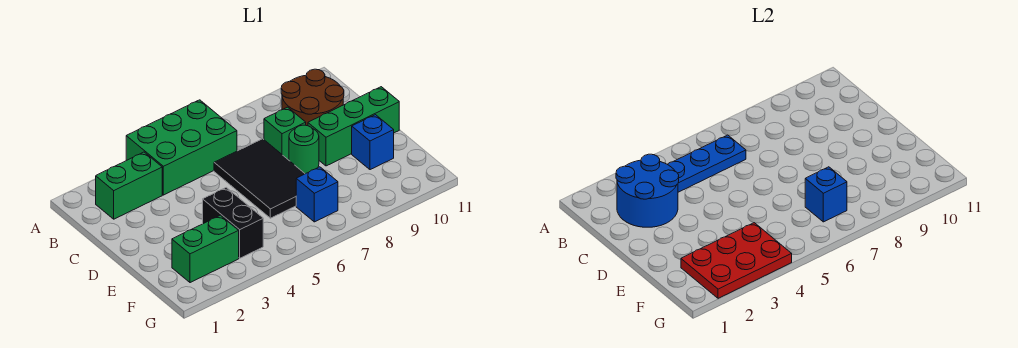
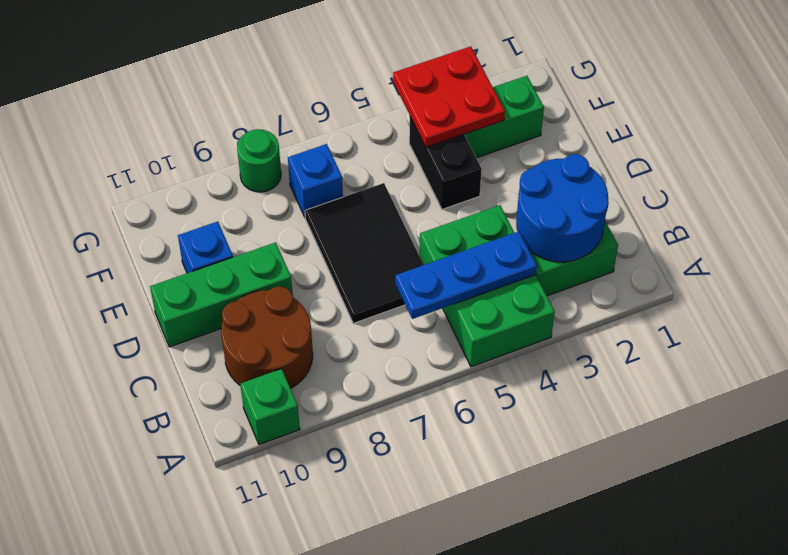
green brick A4:B6 level 1 -> green brick A4:C5 level 1
green brick C8 level 1 -> green brick A10 level 1
green round brick D8 level 1 -> green round brick G8 level 1
red plate F2:G4 level 2 -> red plate F3:G4 level 2
blue brick F7 level 2 -> none

